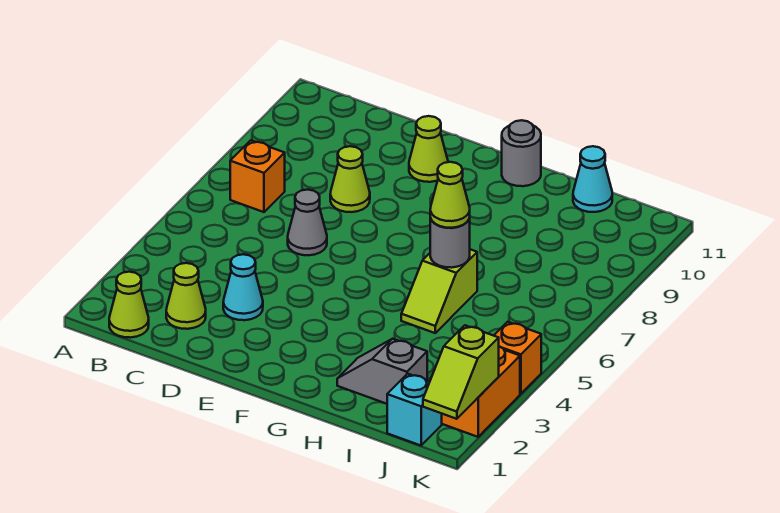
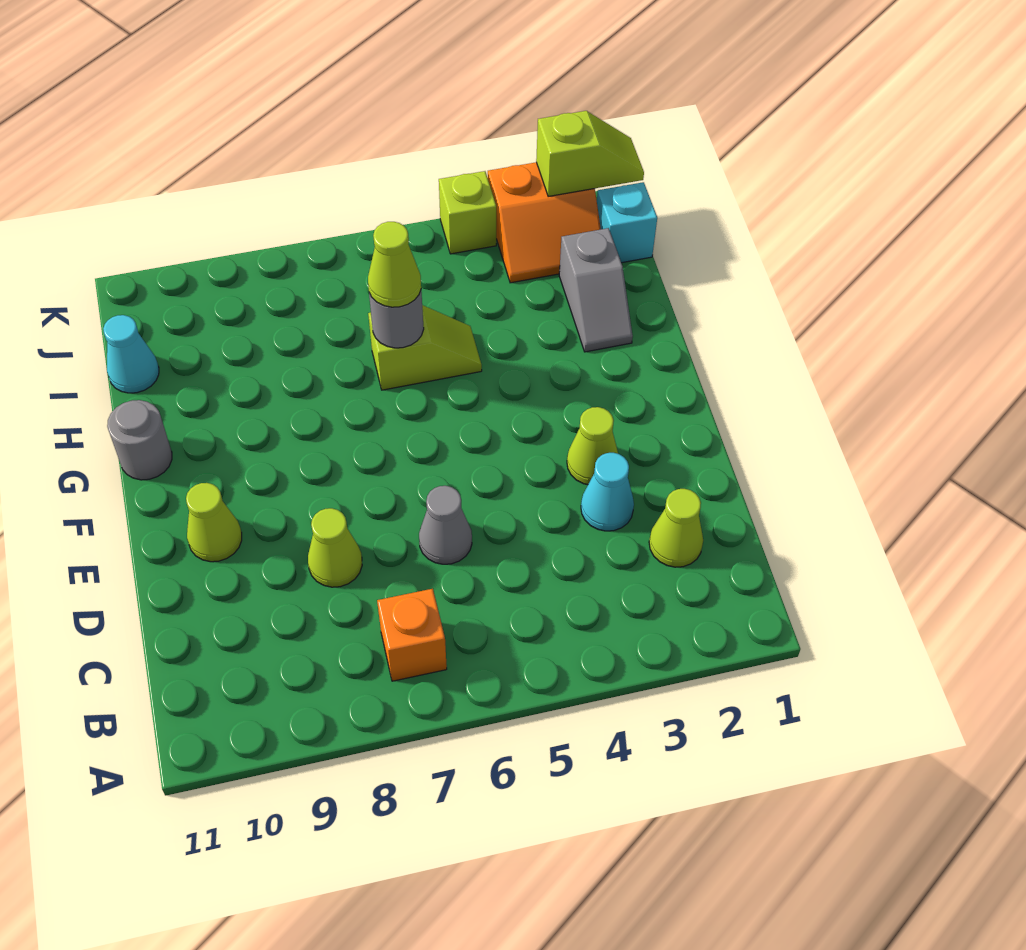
lime cone B1 level 1 -> lime cone E3 level 1
orange brick K4 level 1 -> lime brick K4 level 1

